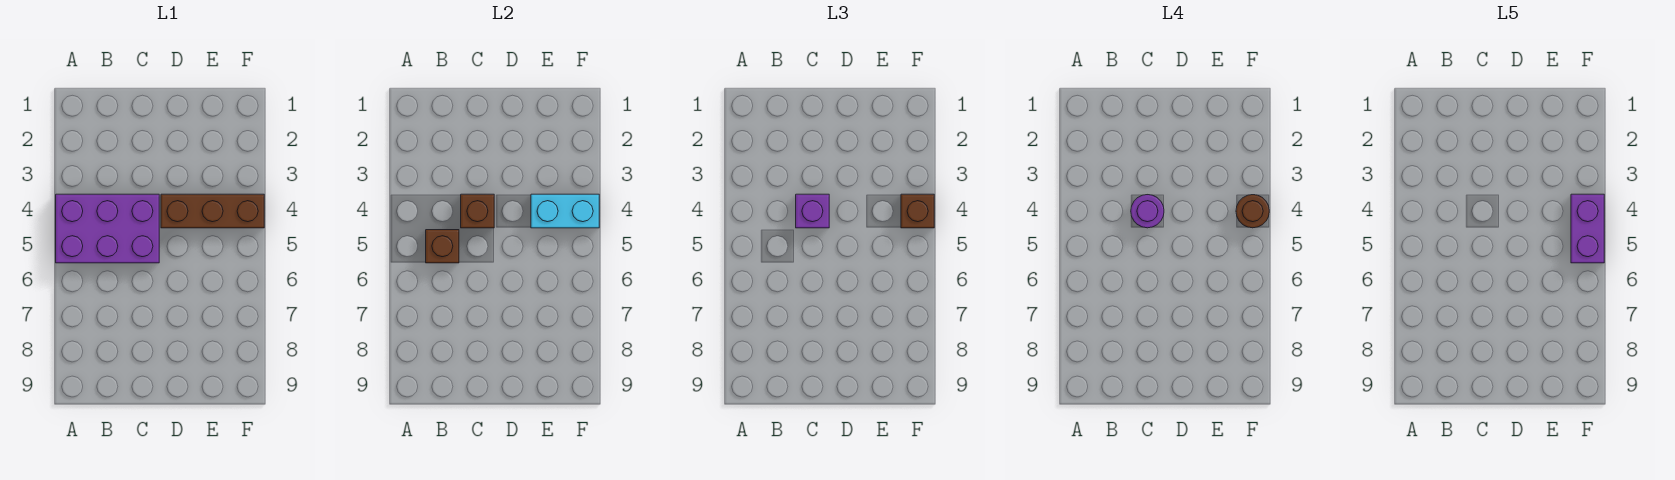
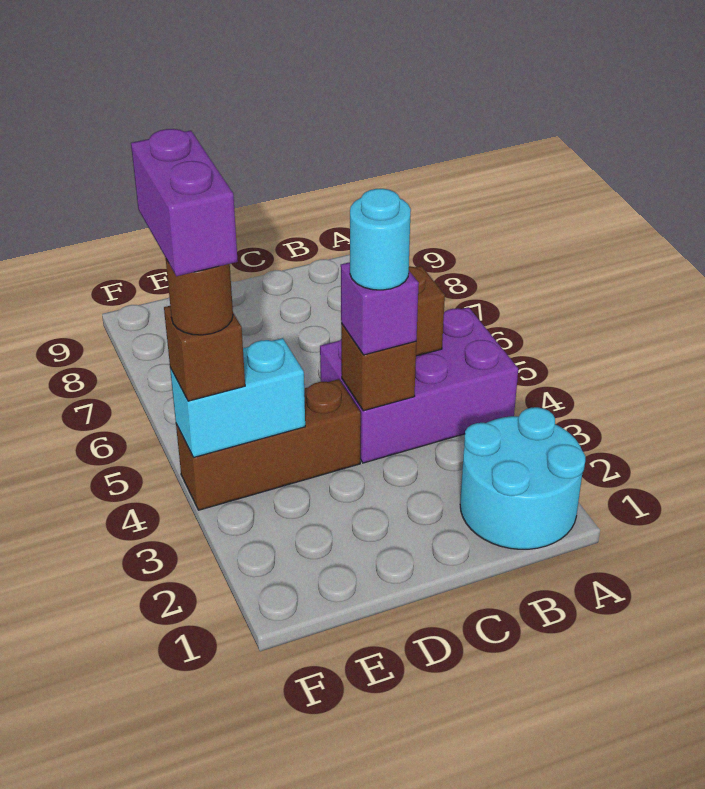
none -> cyan round brick A1:B2 level 1
purple round brick C4 level 4 -> cyan round brick C4 level 4

